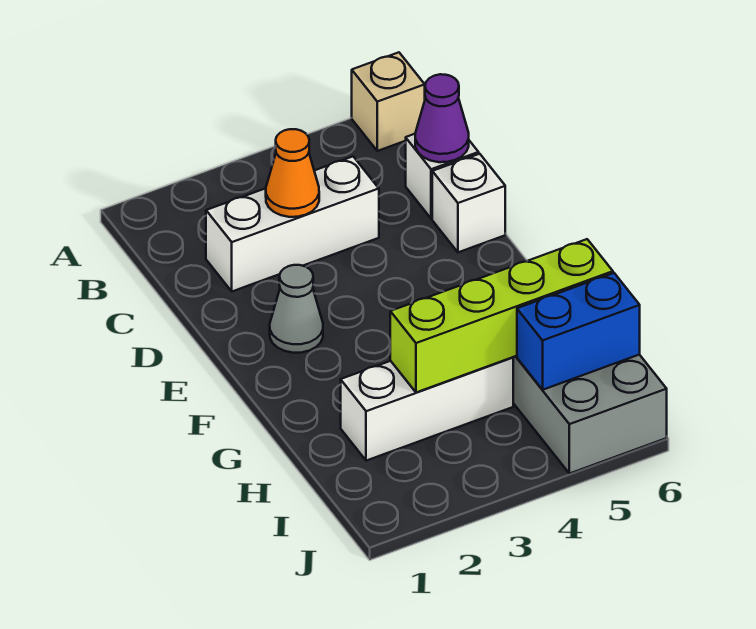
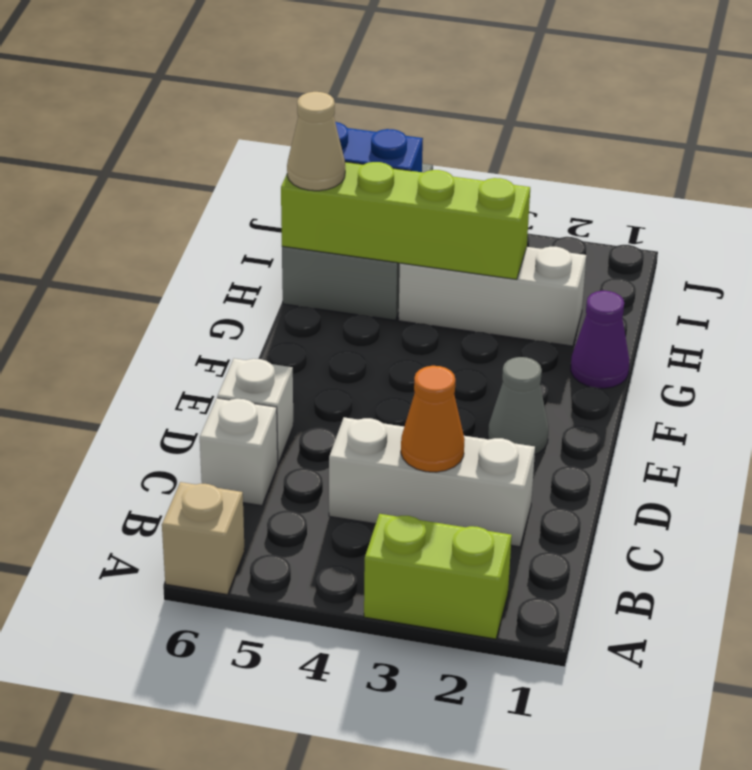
none -> lime brick A2:A3 level 1
purple cone C6 level 2 -> purple cone G1 level 1
none -> tan cone H6 level 3

